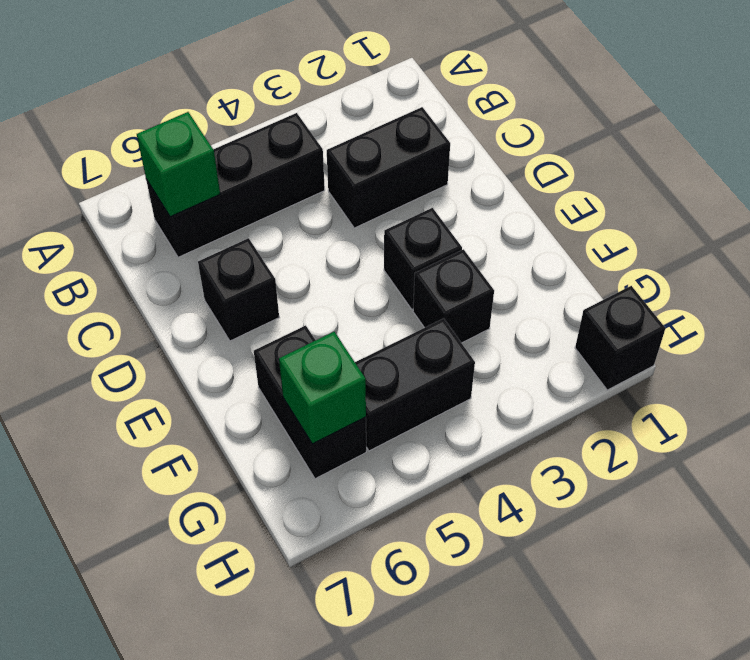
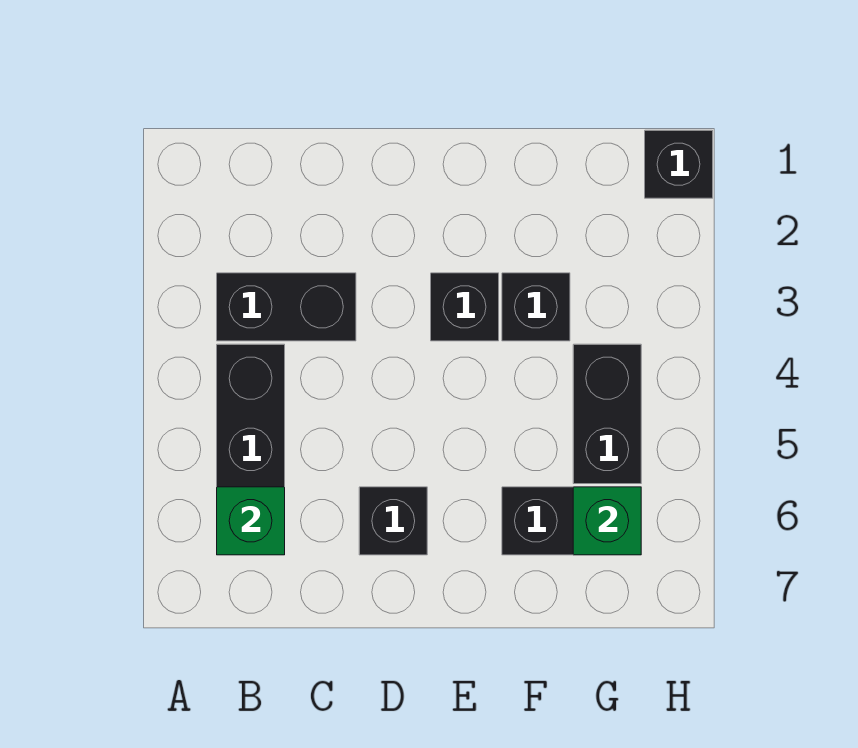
black brick C2:C3 level 1 -> black brick B3:C3 level 1

